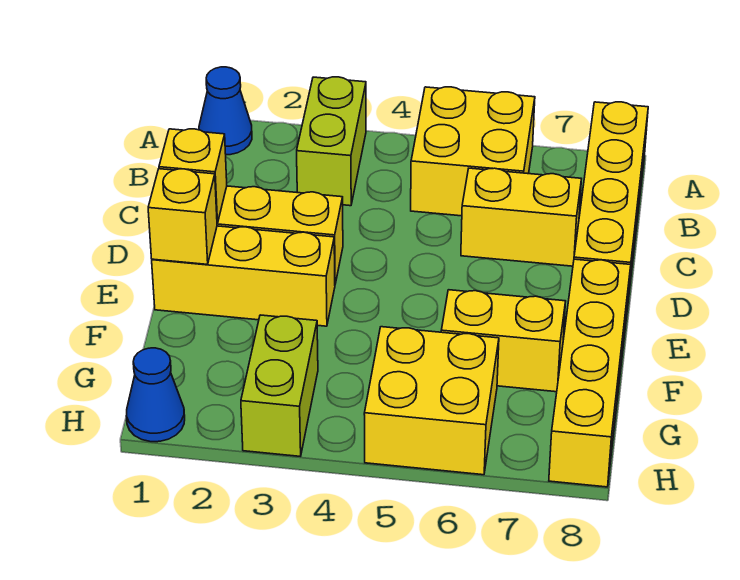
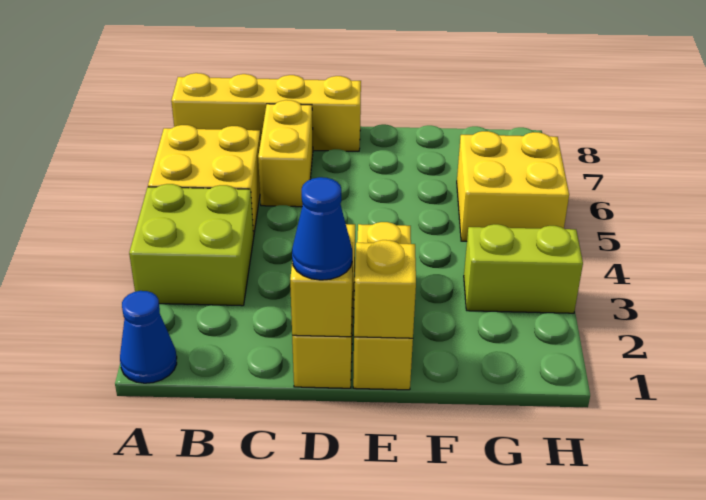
lime brick A3:B3 level 1 -> lime brick A3:B4 level 1
yellow brick E8:H8 level 1 -> none
yellow brick F6:F7 level 1 -> none
blue cone H1 level 1 -> blue cone D1 level 3

